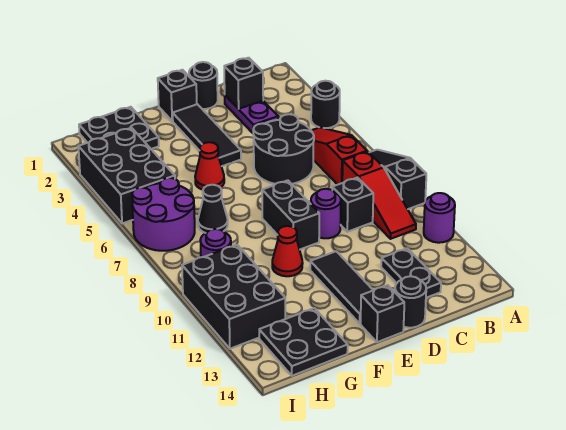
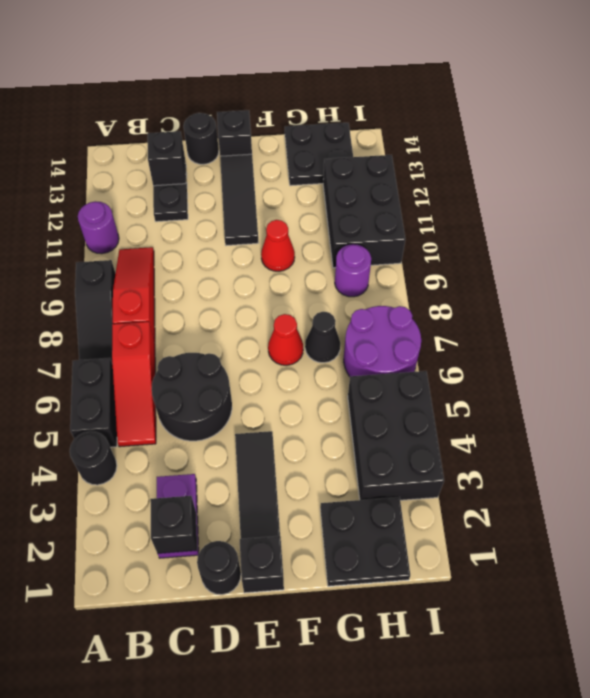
black brick C9 level 1 -> black brick C13 level 2
purple round brick D9 level 1 -> none
black brick E8:E9 level 1 -> black brick A5:A6 level 1
red cone F5 level 1 -> red cone F7 level 1

